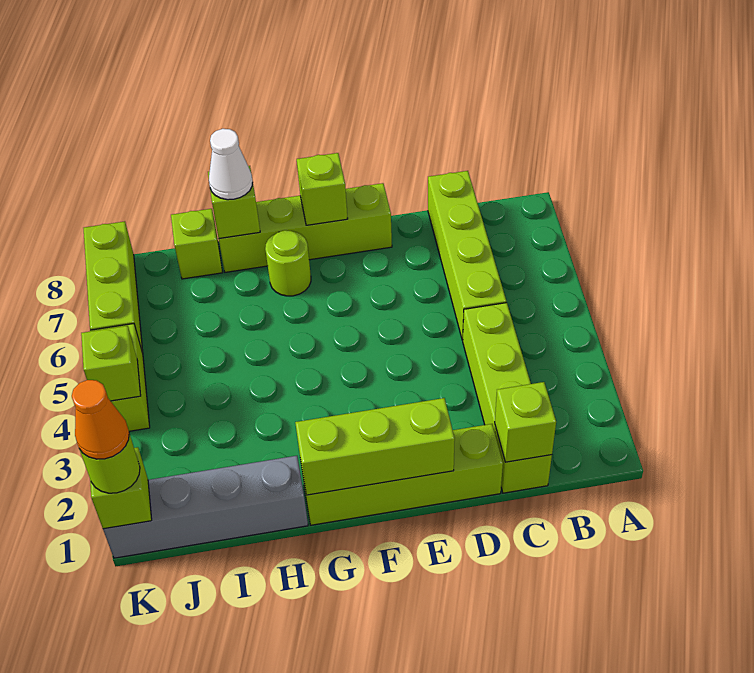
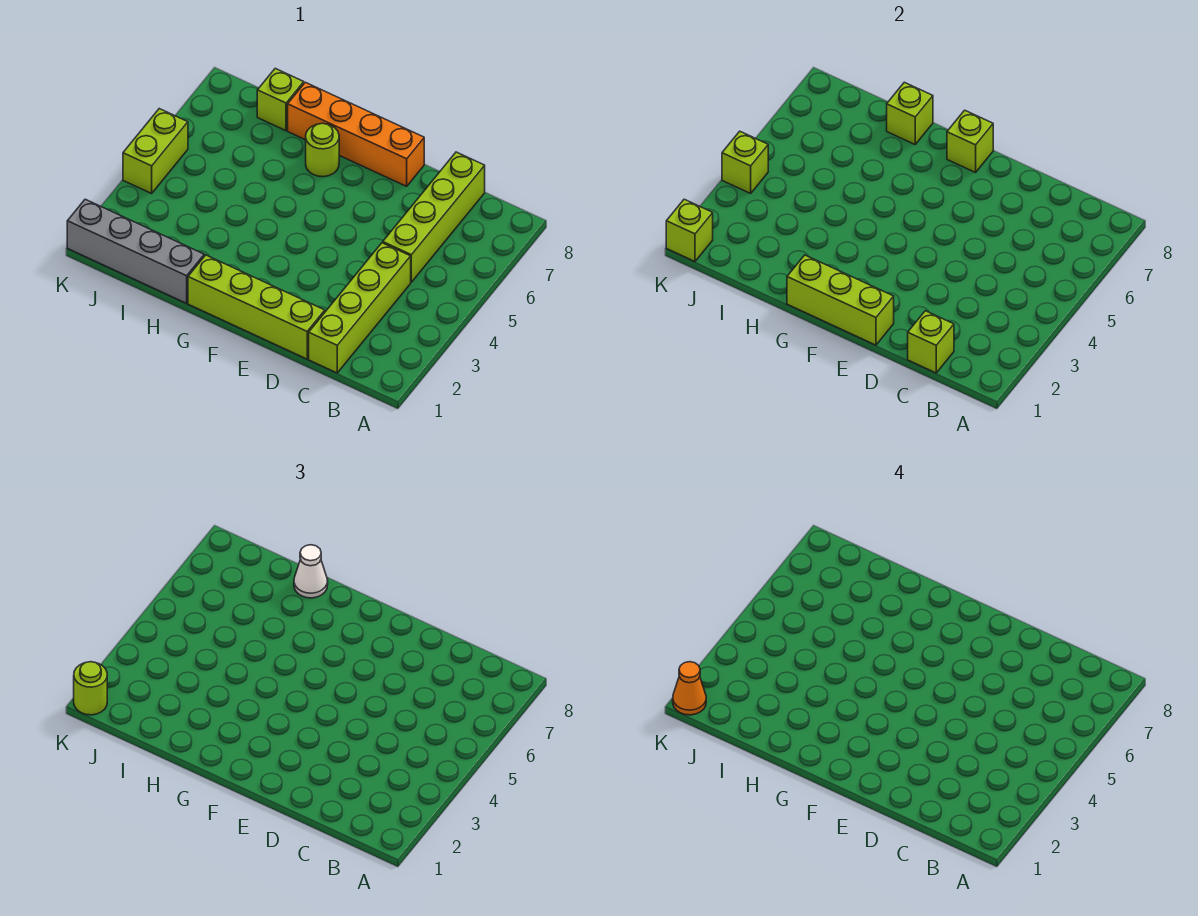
lime brick E8:H8 level 1 -> orange brick E8:H8 level 1
lime brick K6:K8 level 1 -> none

